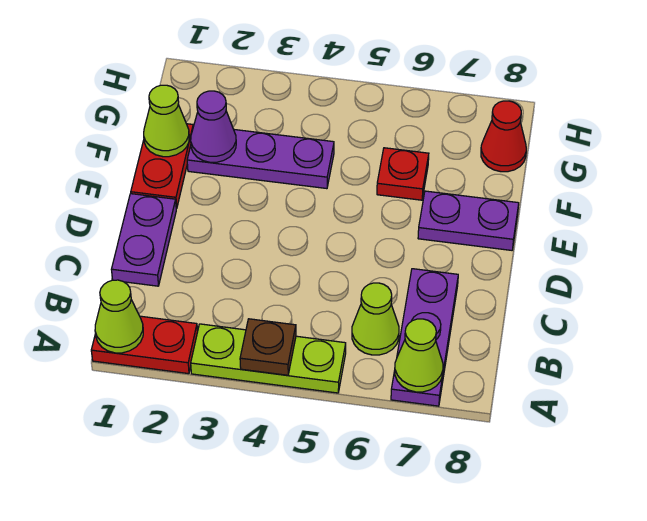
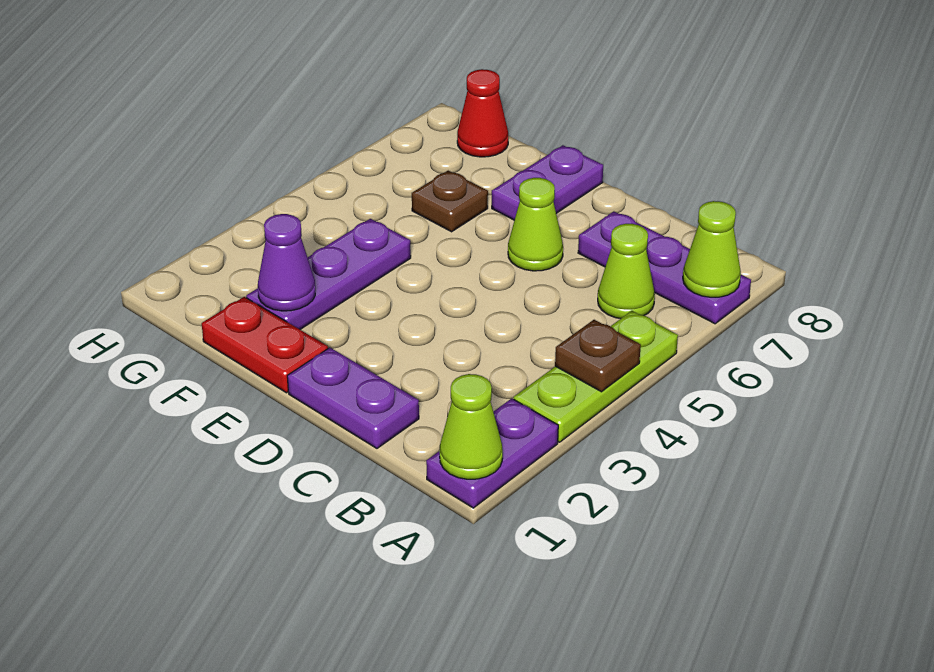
red plate A1:A2 level 1 -> purple plate A1:A2 level 1
lime cone F1 level 2 -> lime cone D6 level 1
red plate F6 level 1 -> brown plate F6 level 1

